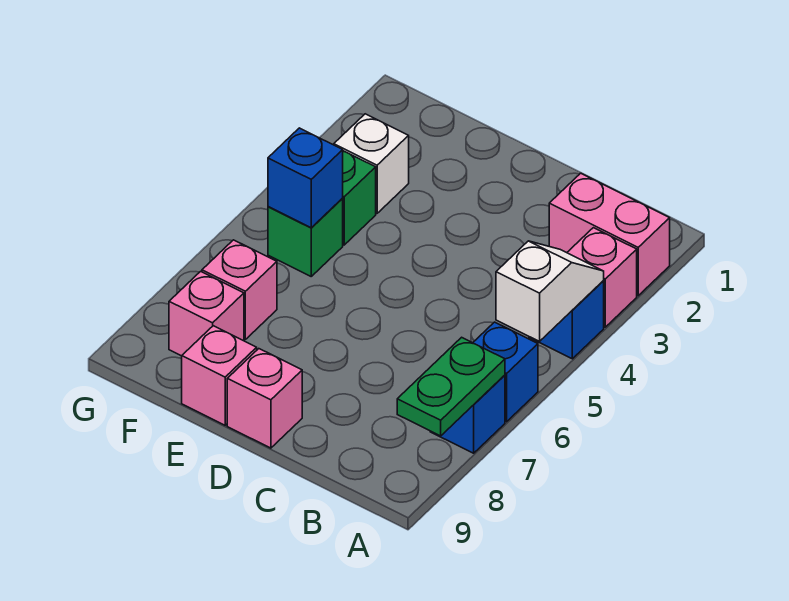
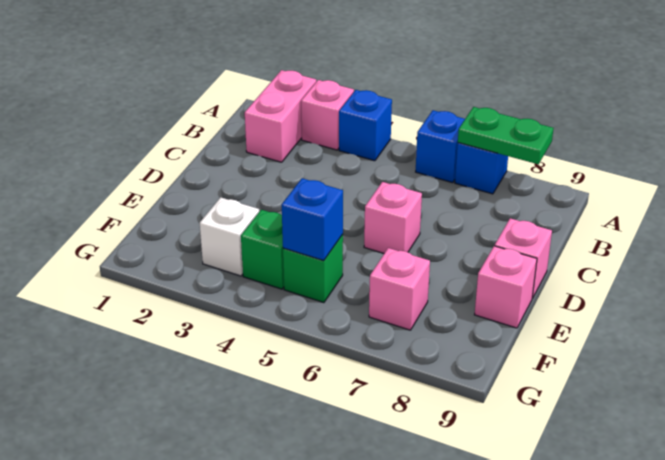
white slope A4:A5 level 2 top 5 -> none
pink brick F8 level 1 -> pink brick D6 level 1

